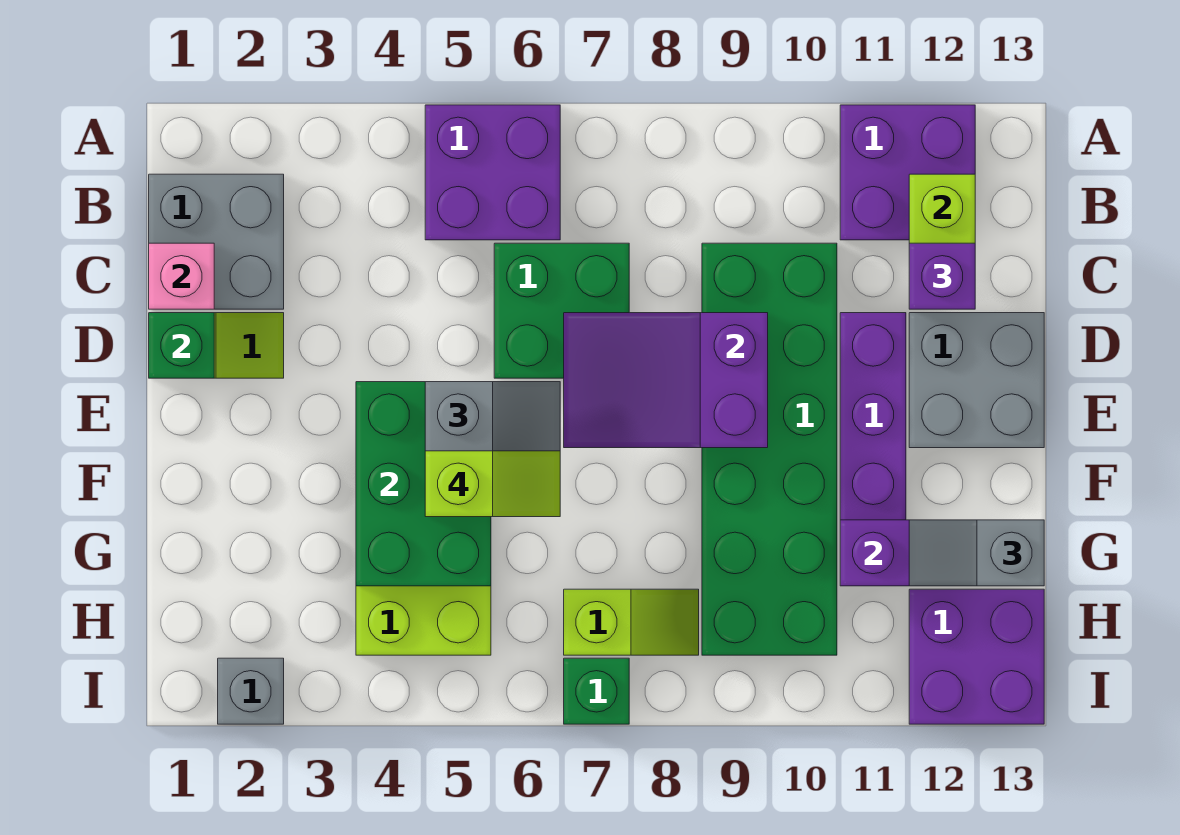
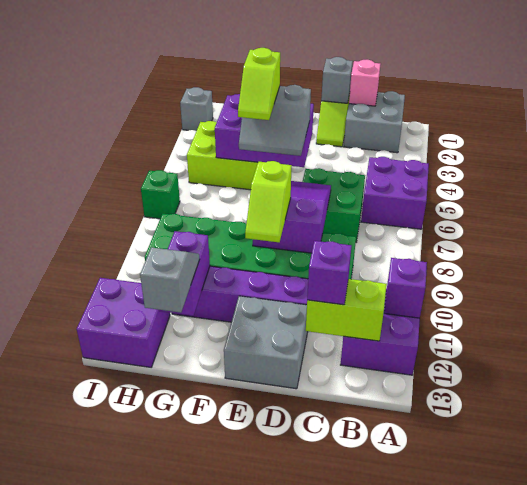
none -> purple brick A11 level 2
green brick D1 level 2 -> grey brick D1 level 2
green brick E4:G5 level 2 -> purple brick E4:G5 level 2
lime slope H7:H8 level 1 top 7 -> lime slope E9:E10 level 3 top 9

